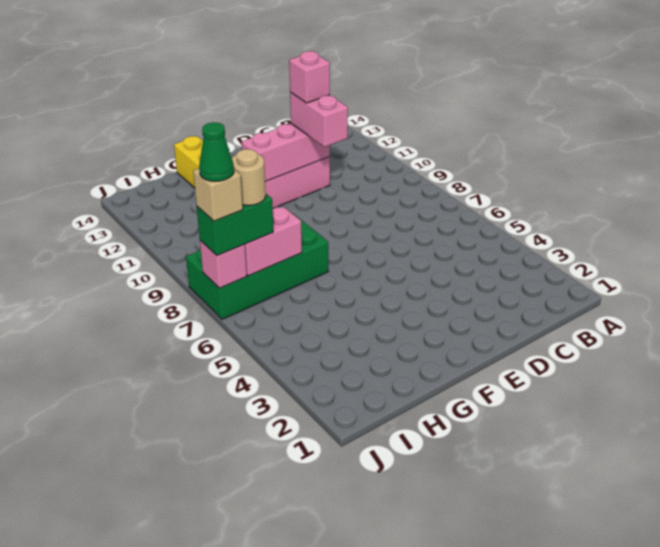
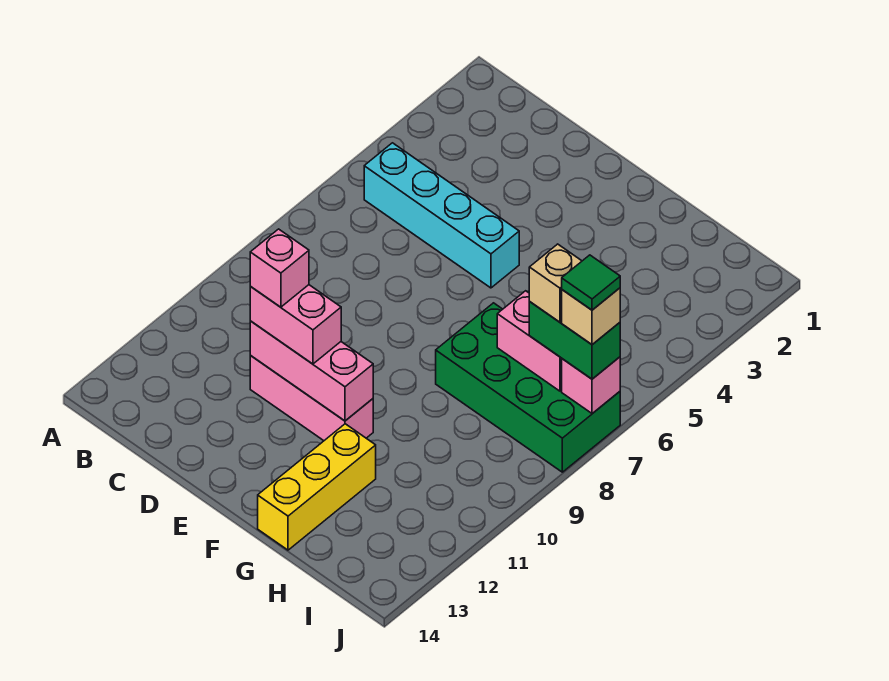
none -> cyan brick B5:E5 level 1
pink brick D10:D11 level 3 -> pink brick D11:E11 level 3
tan round brick I7 level 4 -> tan brick I7 level 4
green cone J7 level 5 -> green tile J7 level 5

